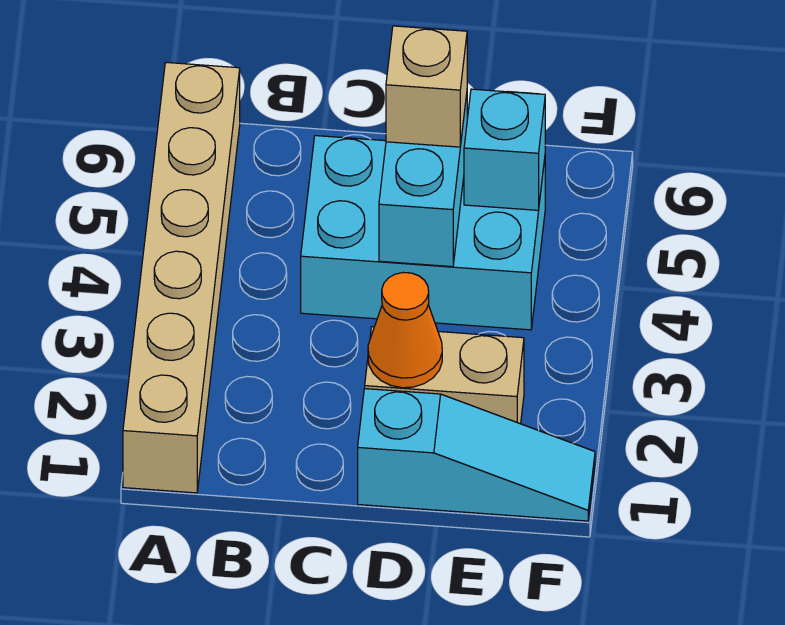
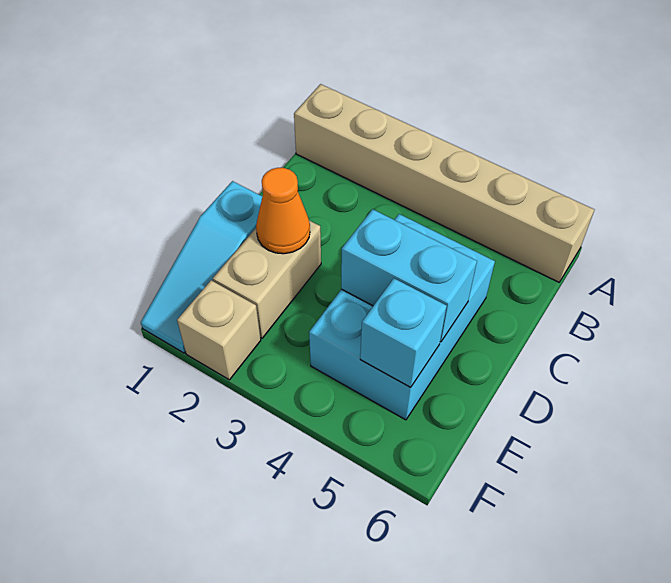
tan brick D5 level 3 -> tan brick F2 level 1

